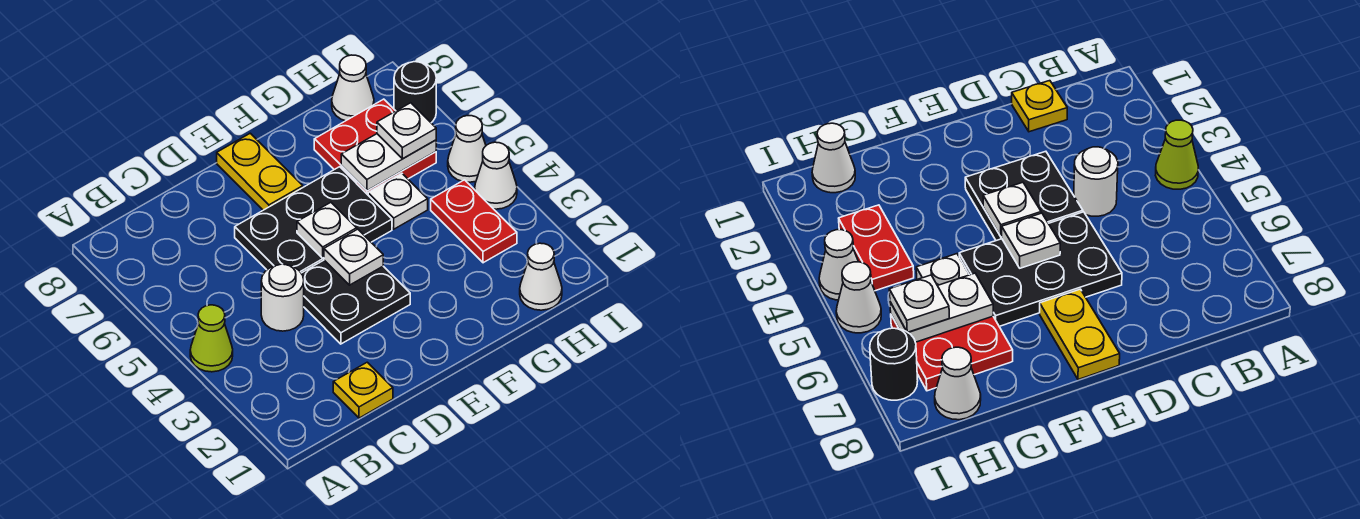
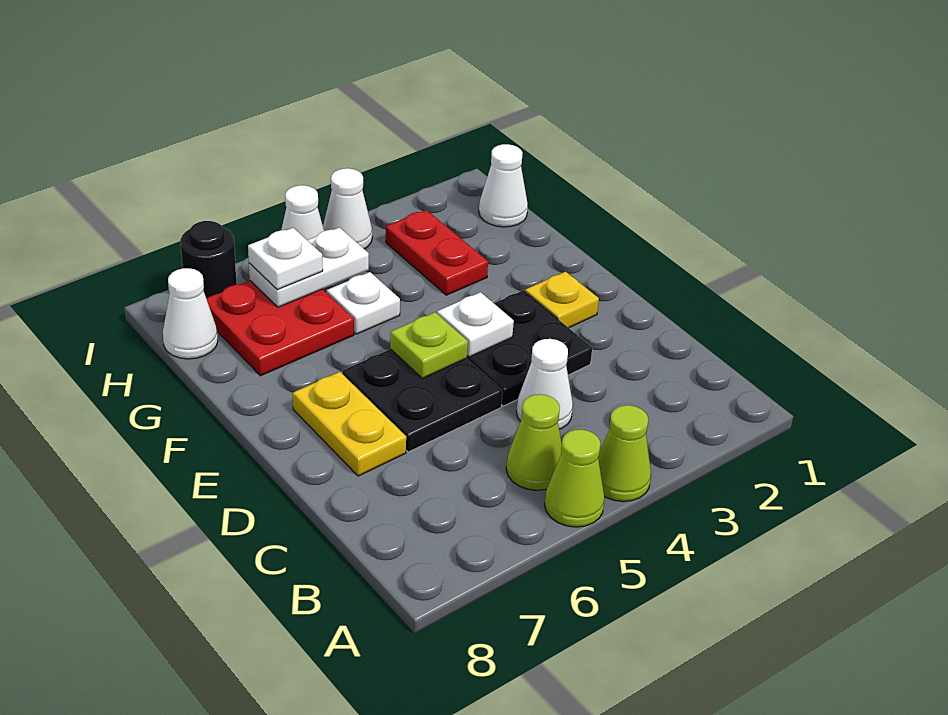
none -> lime cone A5 level 1
none -> lime cone B5 level 1
yellow plate C1 level 1 -> yellow plate E2 level 1
white round brick C4 level 1 -> white cone C4 level 1
black plate D5:F6 level 1 -> black plate D5:E6 level 1
white plate E5 level 2 -> lime plate E5 level 2
yellow plate E7:E8 level 1 -> yellow plate D7:E7 level 1
white plate G6:H6 level 2 -> white plate H5:H6 level 2
red plate H3:H4 level 1 -> red plate G3:H3 level 1

